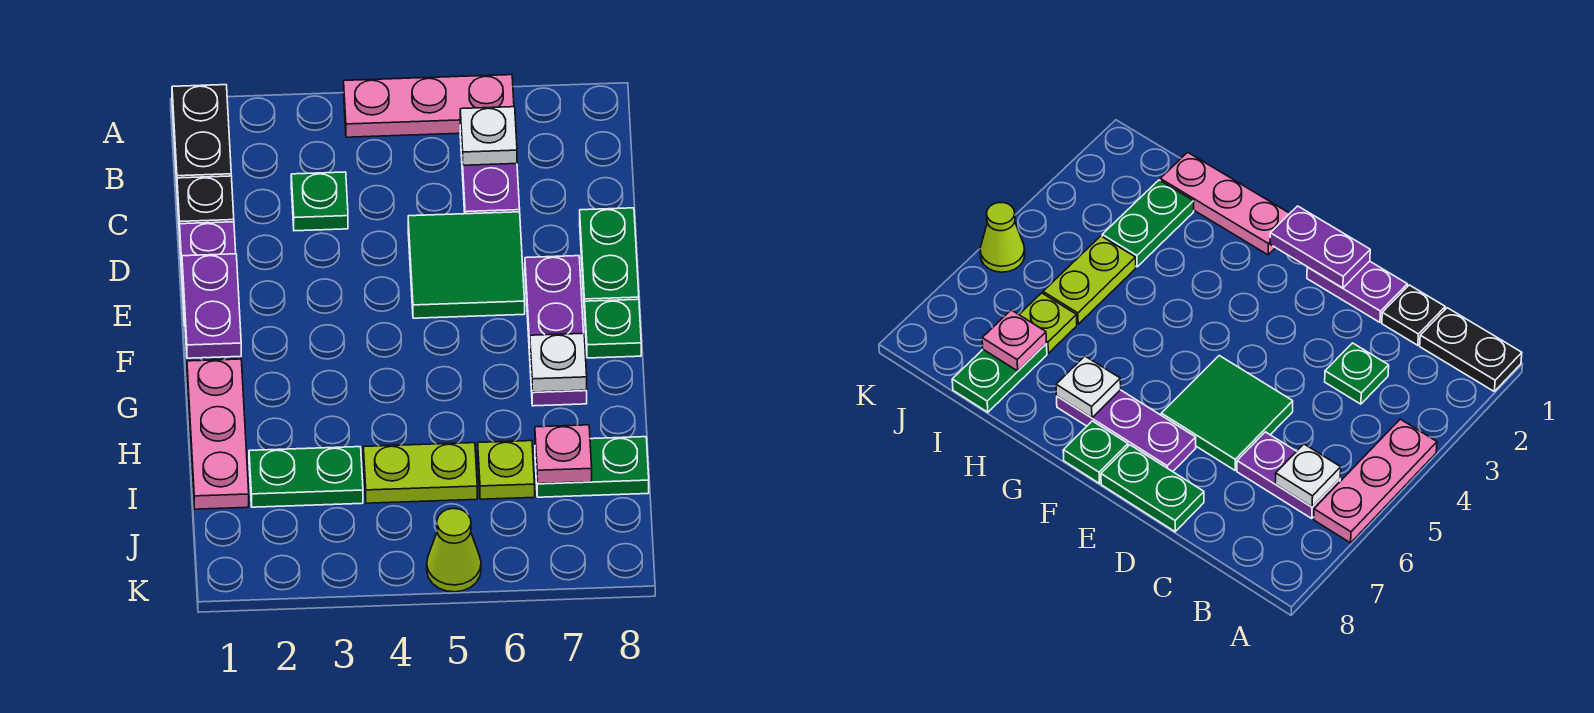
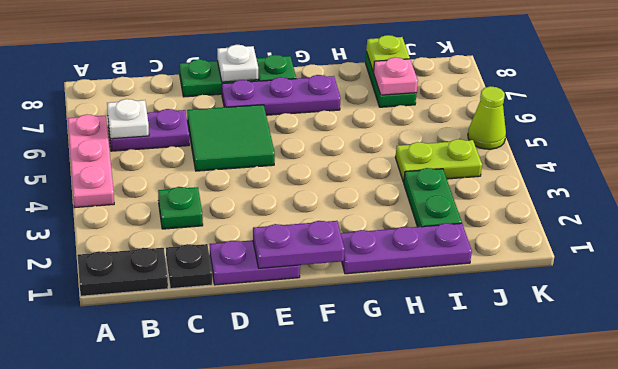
pink plate G1:I1 level 1 -> purple plate G1:I1 level 1
white plate G7 level 2 -> white plate E8 level 2
lime plate I4:I5 level 1 -> lime plate I4:J4 level 1
lime plate I6 level 1 -> lime plate I8 level 2

